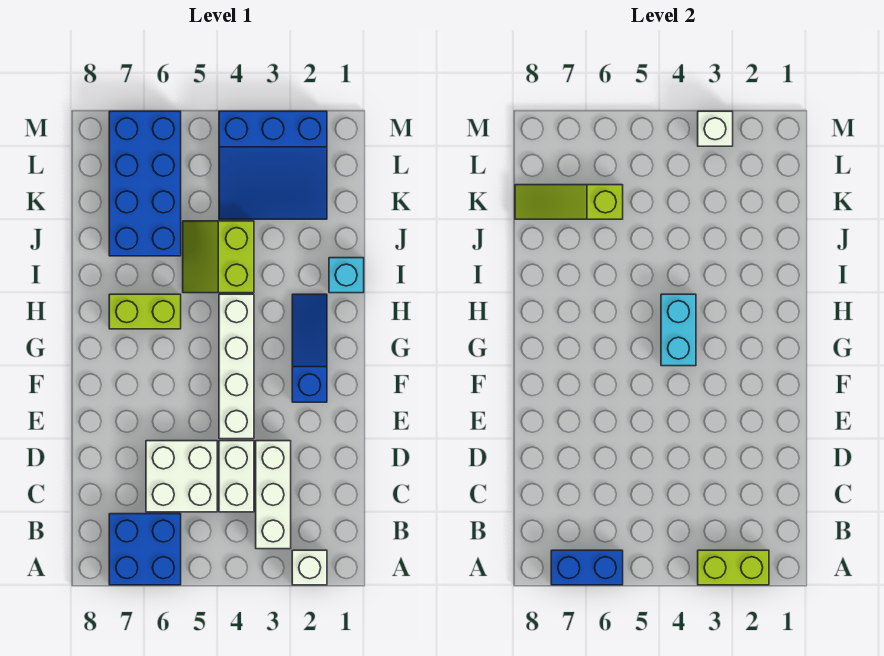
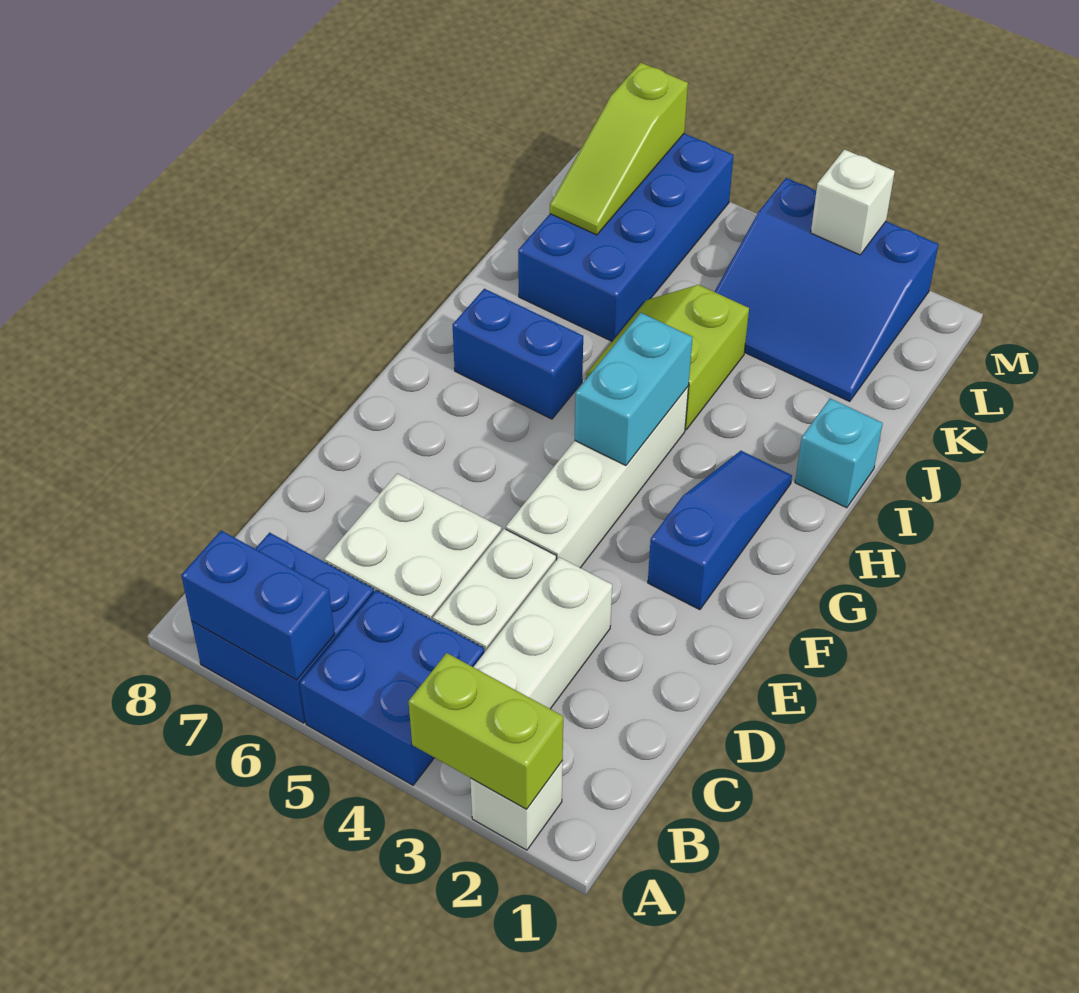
none -> blue brick A4:B5 level 1
lime brick H6:H7 level 1 -> blue brick H6:H7 level 1
lime slope K6:K8 level 2 top 6 -> lime slope K7:M7 level 2 top M

